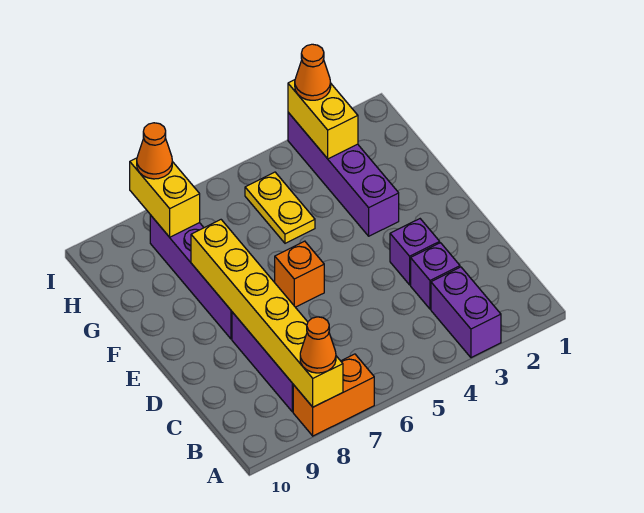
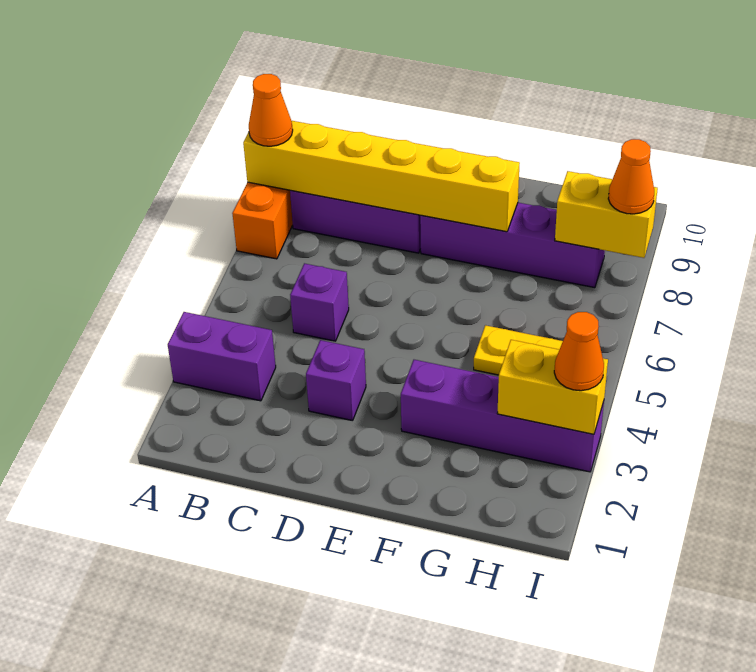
purple brick C3 level 1 -> purple brick C5 level 1
orange brick E6 level 1 -> none

